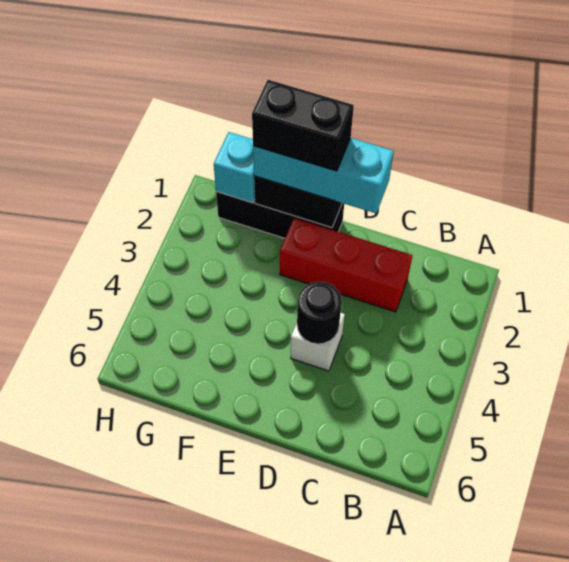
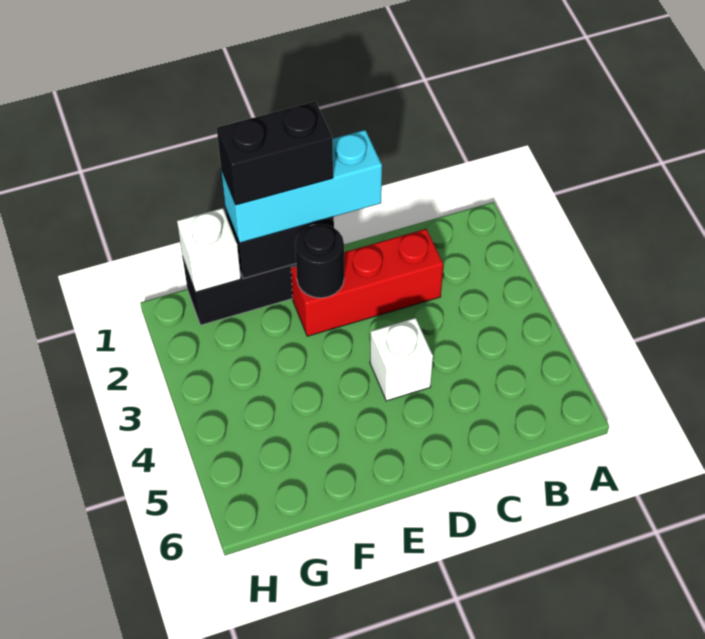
black round brick D4 level 2 -> black round brick E2 level 2
cyan brick G1 level 2 -> white brick G1 level 2

